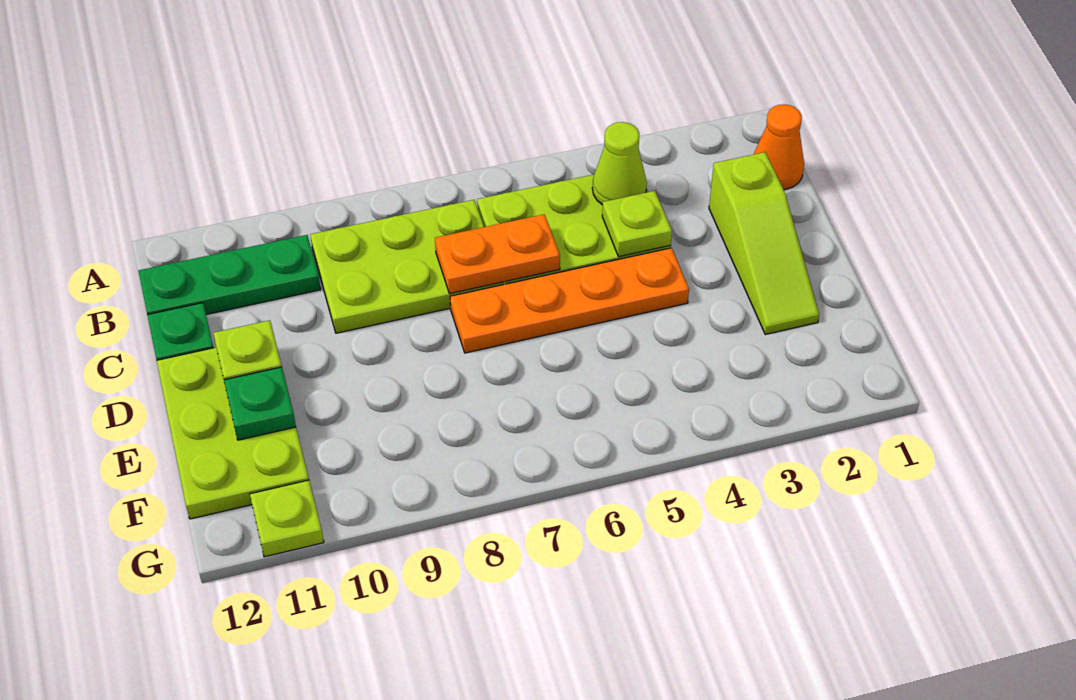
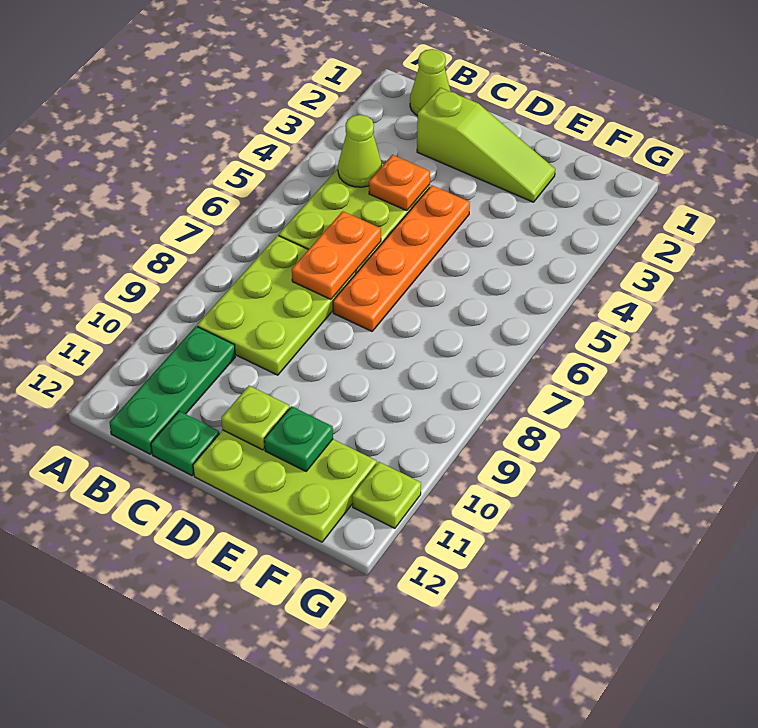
orange cone B1 level 1 -> lime cone B1 level 1
lime plate C4 level 2 -> orange plate C4 level 2

